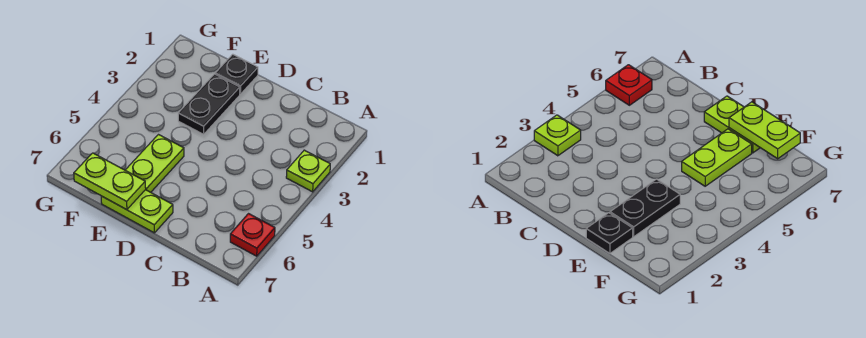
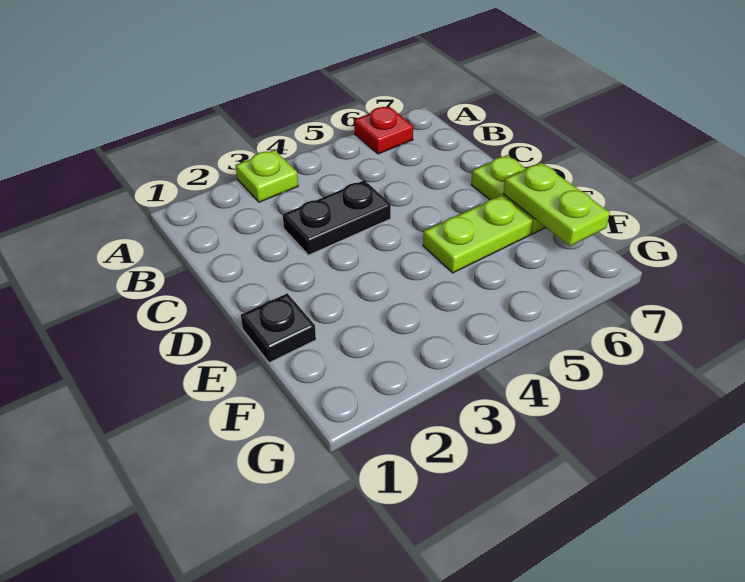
black plate E2:E3 level 1 -> black plate C3:C4 level 1

